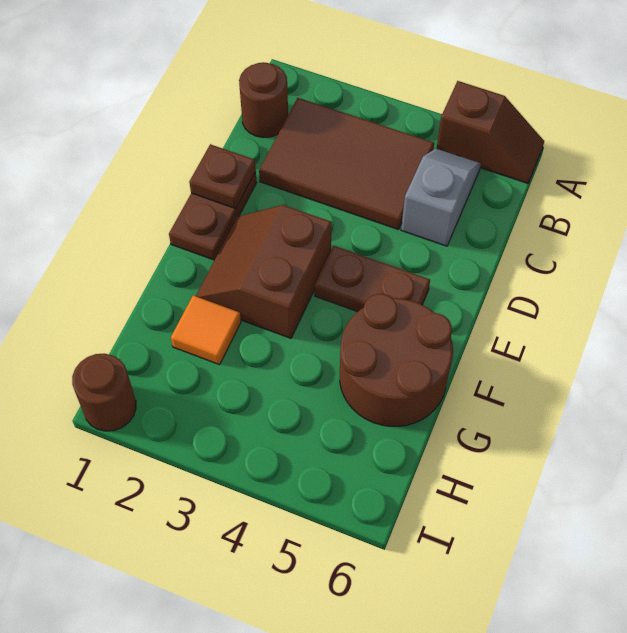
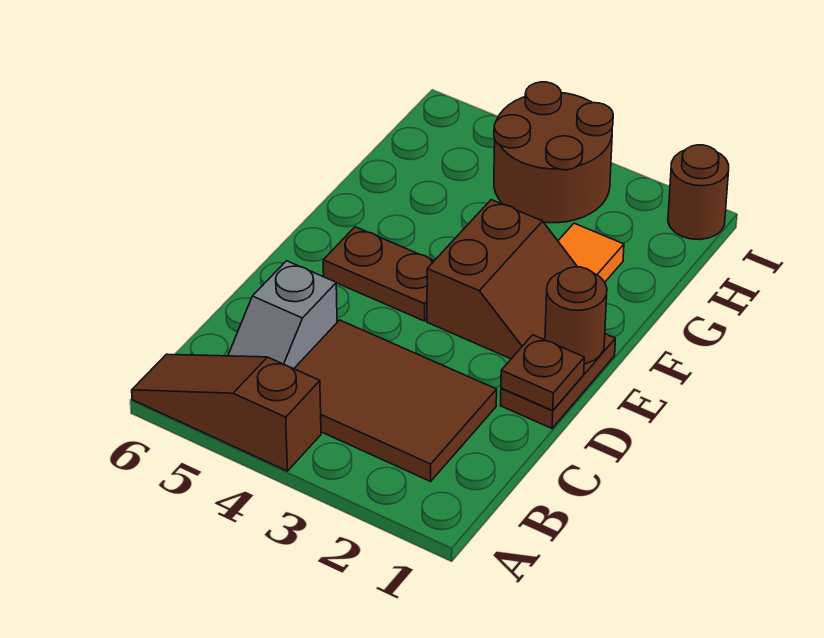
brown slope A5:A6 level 1 top 5 -> brown slope A4:A6 level 1 top 4
brown round brick B1 level 1 -> brown round brick E1 level 2
brown round brick F5:G6 level 1 -> brown round brick H3:I4 level 1

